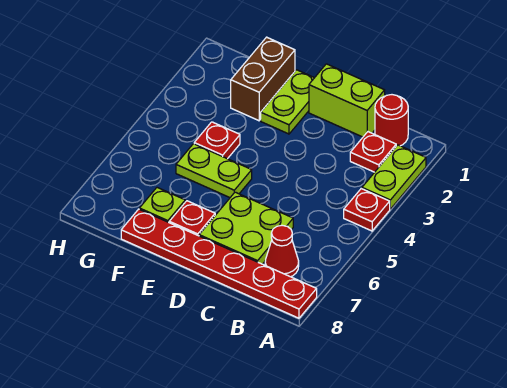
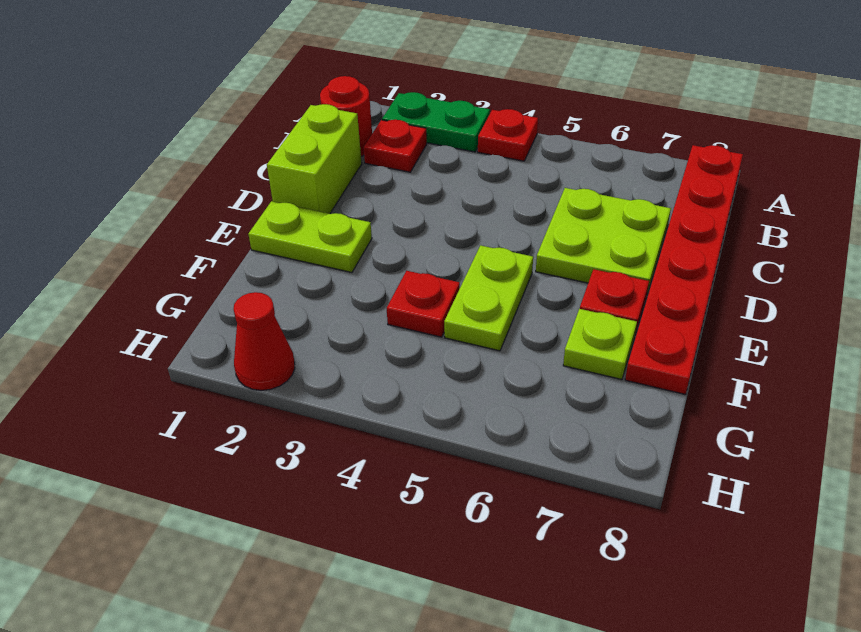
lime plate A2:A3 level 1 -> green plate A2:A3 level 1
red cone B7 level 1 -> red cone H2 level 1
brown brick F1:F2 level 1 -> none

